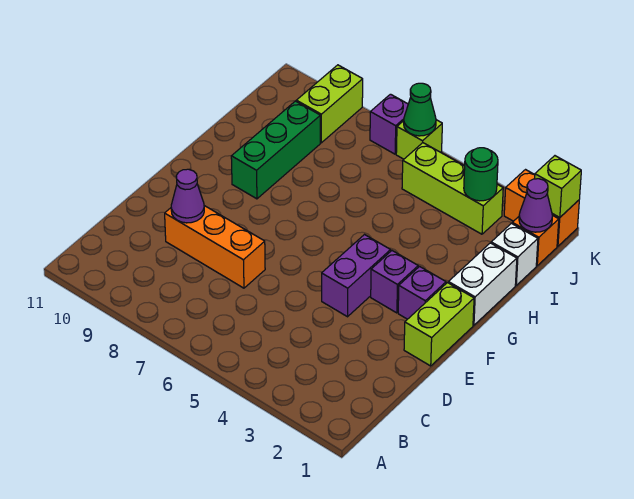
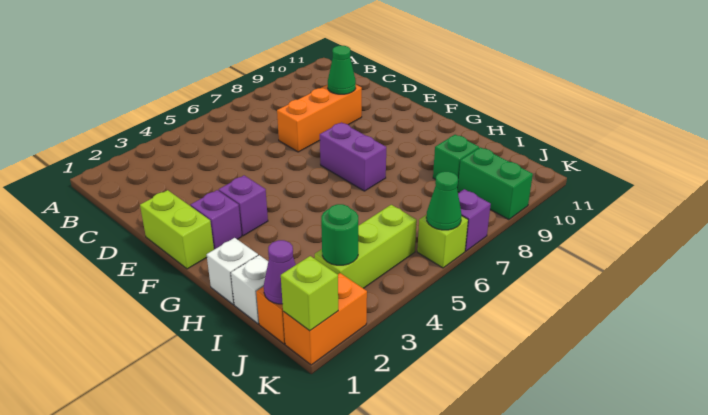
purple cone D9 level 2 -> green cone D9 level 2
purple brick E4:F4 level 1 -> purple brick F7:G7 level 1
white brick G1:H1 level 1 -> white brick H1 level 1
green brick G9:I9 level 1 -> green brick I9 level 1
lime brick J9:K9 level 1 -> green brick J9:K9 level 1

